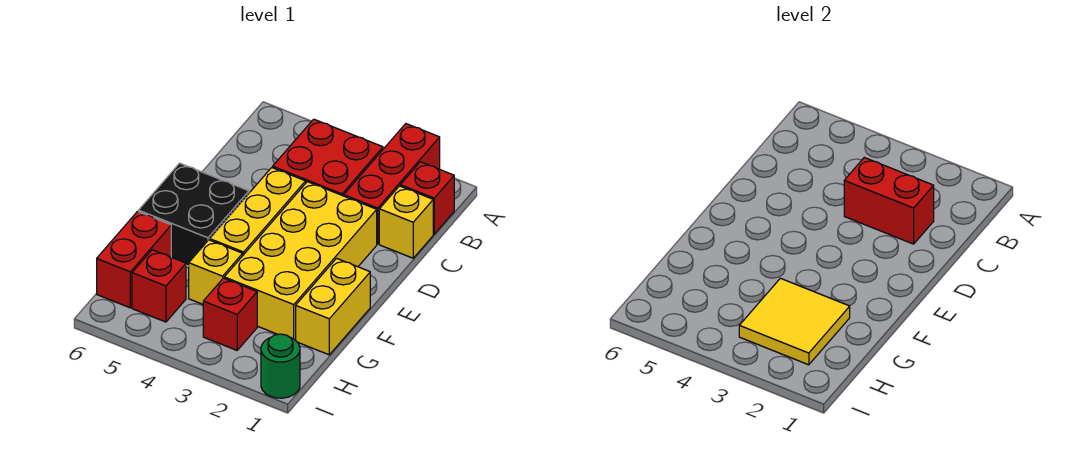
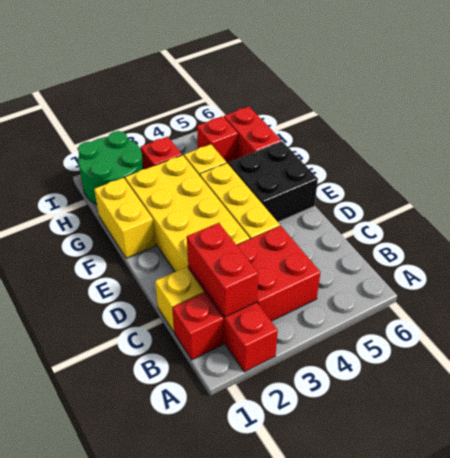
red brick C2:C3 level 2 -> red brick B2:C2 level 2
yellow tile G2:H3 level 2 -> none
green round brick I1 level 1 -> green round brick H1:I2 level 1

